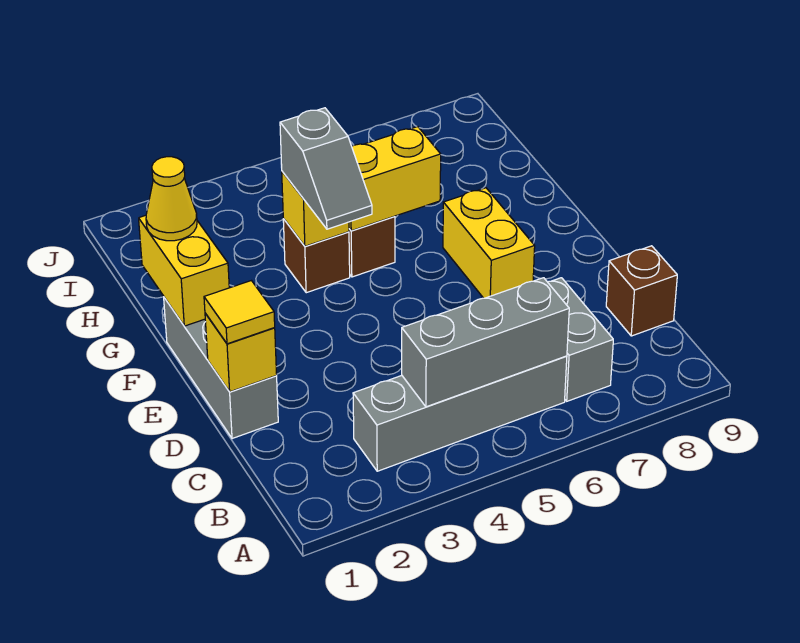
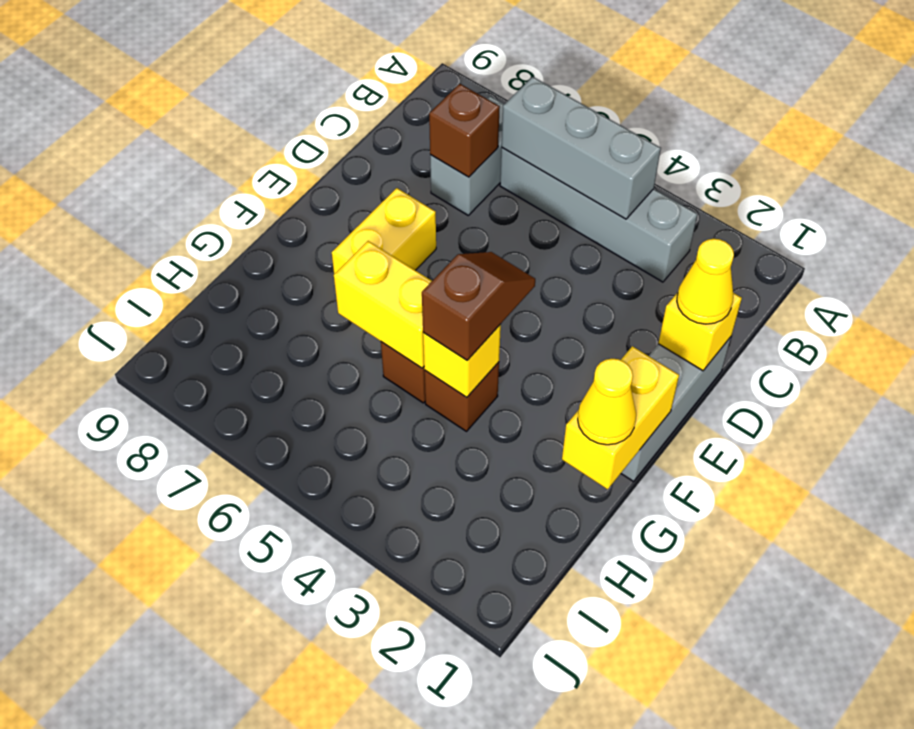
brown brick C9 level 1 -> brown brick C7 level 2
yellow tile D1 level 3 -> yellow cone D1 level 3
grey slope F4:G4 level 3 top G -> brown slope F4:G4 level 3 top G

